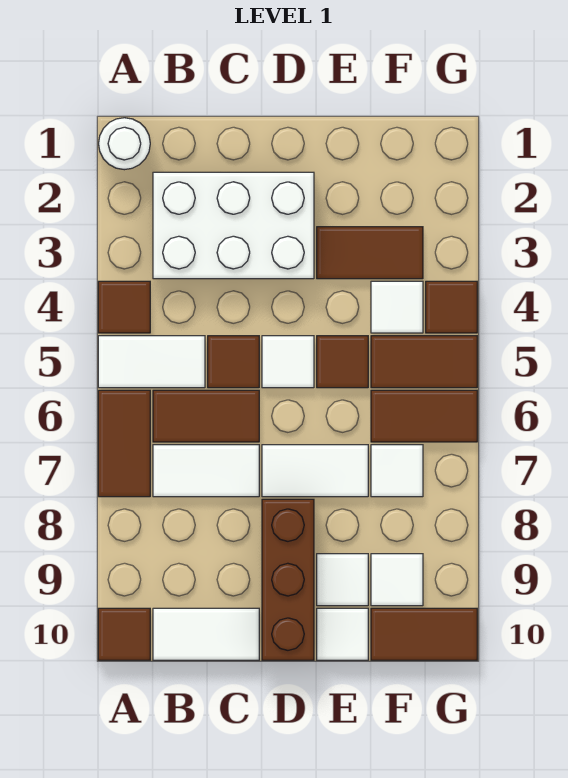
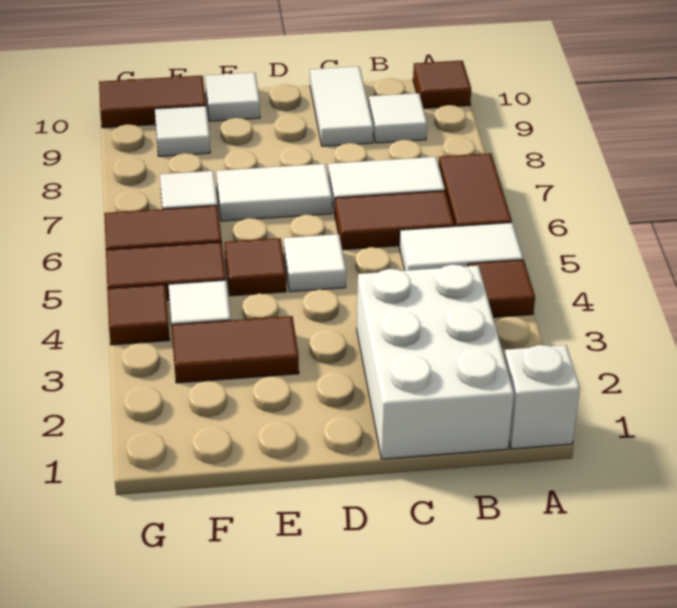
white round brick A1 level 1 -> white brick A1 level 1
white brick B2:D3 level 1 -> white brick B1:C3 level 1
white tile B10:C10 level 1 -> white tile C9:C10 level 1
brown tile C5 level 1 -> none
brown brick D8:D10 level 1 -> none
white tile E9 level 1 -> white tile B9 level 1

